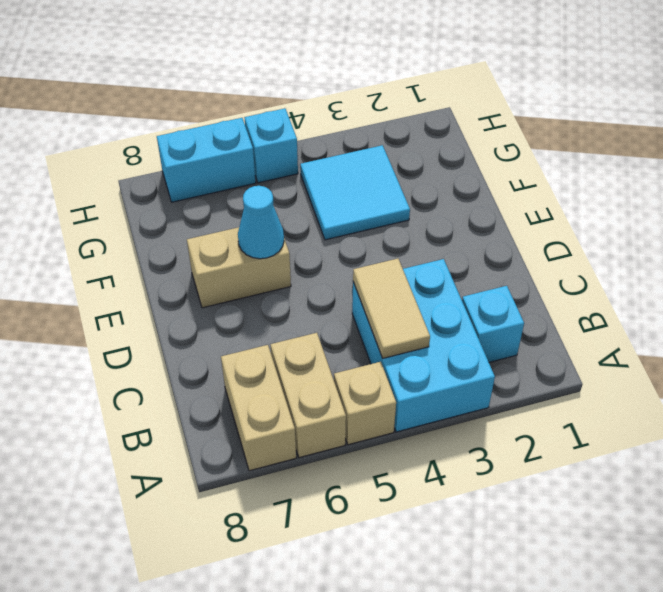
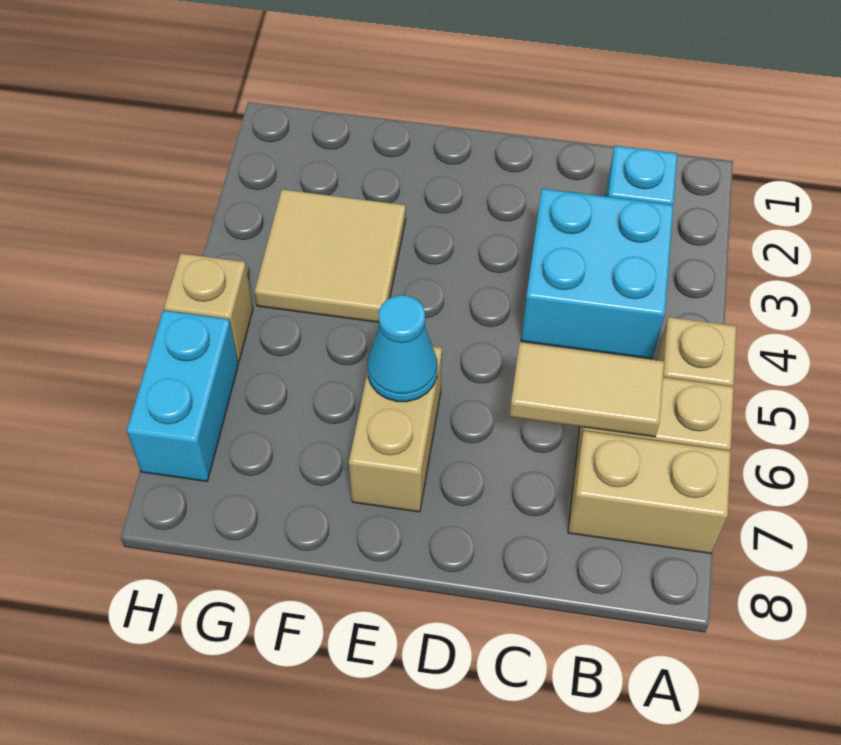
cyan brick A3:C4 level 1 -> cyan brick B3:C4 level 1
tan tile B4:C4 level 2 -> tan tile B6:C6 level 2
cyan tile F3:G4 level 1 -> tan tile F3:G4 level 1
cyan brick H5 level 1 -> tan brick H5 level 1

